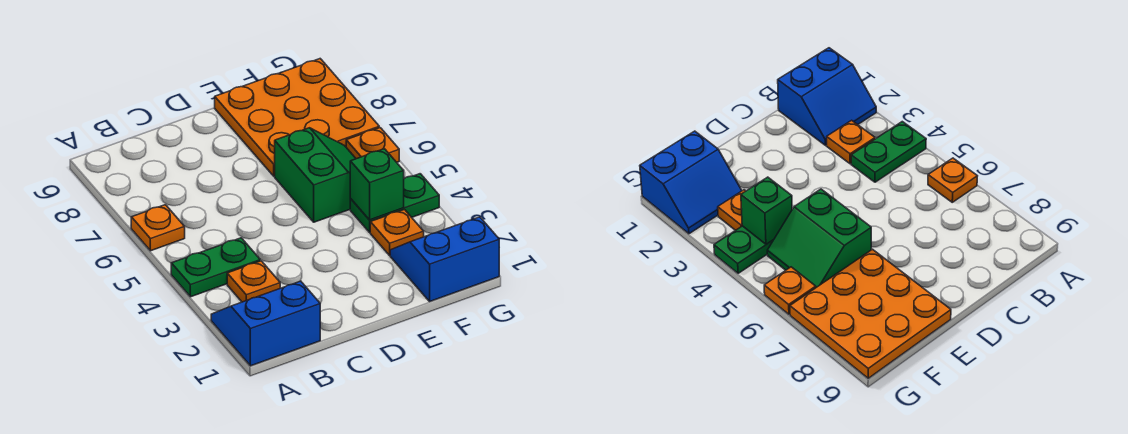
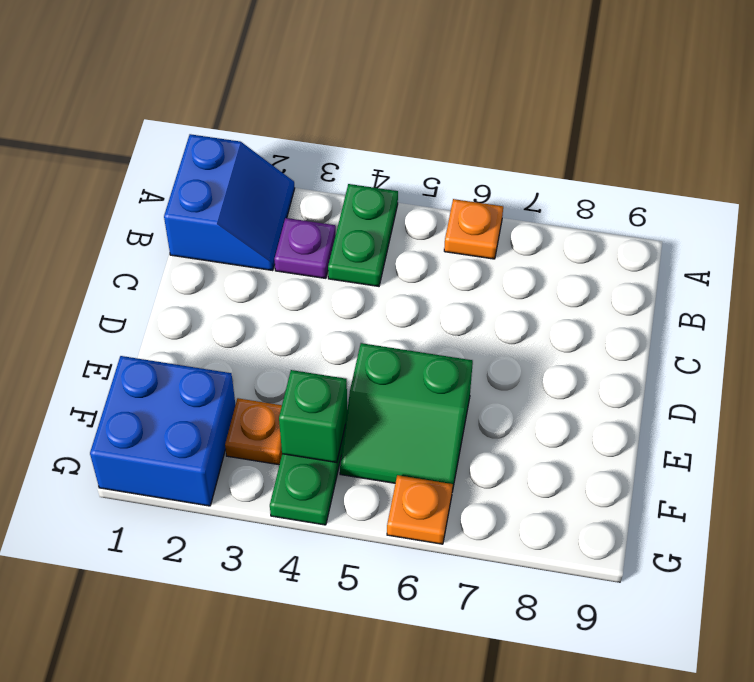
orange plate B3 level 1 -> purple plate B3 level 1
orange plate E7:G9 level 1 -> none
blue slope F1:G2 level 1 top 1 -> blue brick F1:G2 level 1

